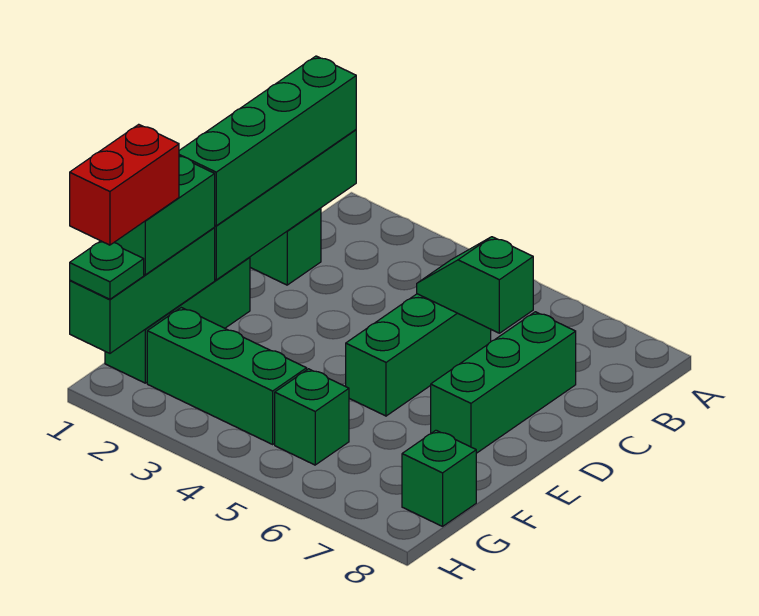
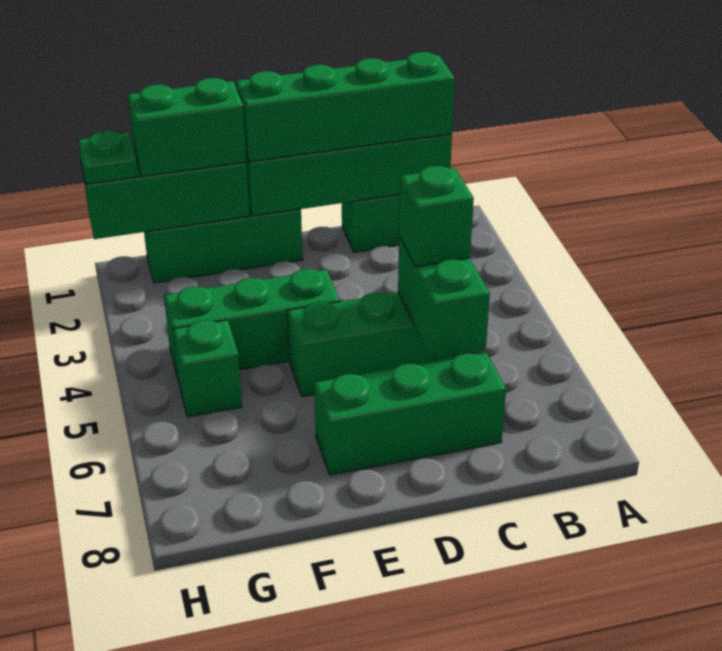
green slope C5:C6 level 2 top 6 -> green brick C5:C6 level 2
red brick G1:H1 level 4 -> none
green brick G2:G4 level 1 -> green brick E4:G4 level 1
green brick G8 level 1 -> green brick C5 level 3

